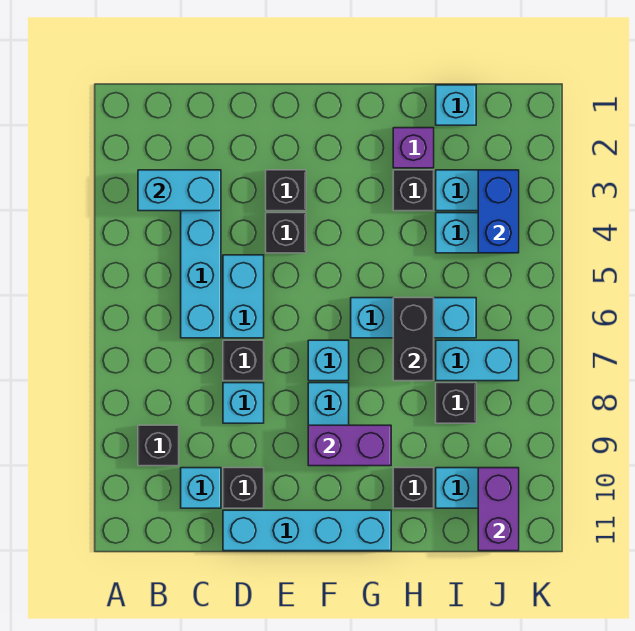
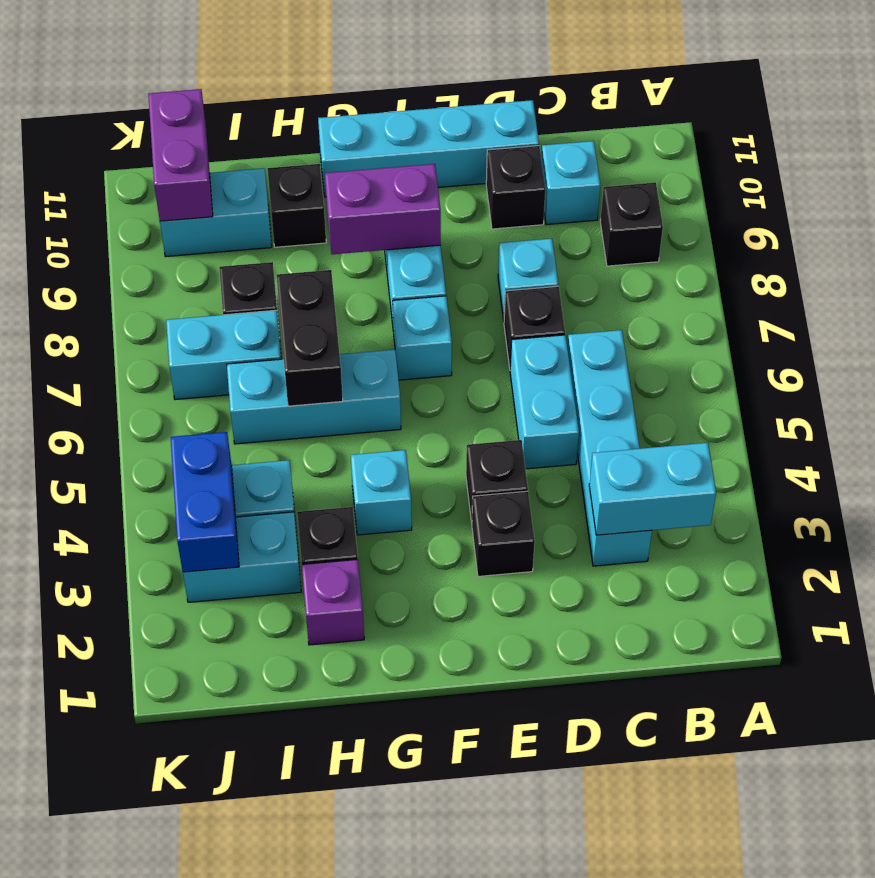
cyan brick I1 level 1 -> cyan brick G4 level 1

